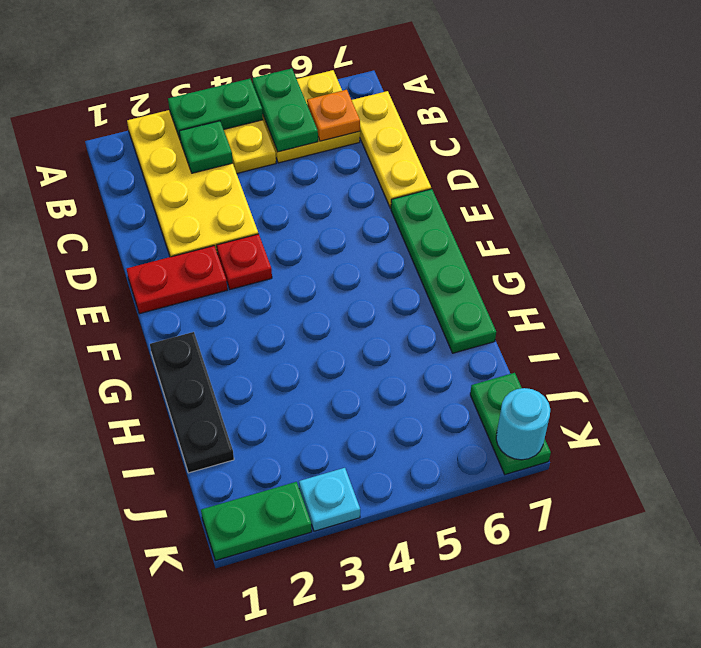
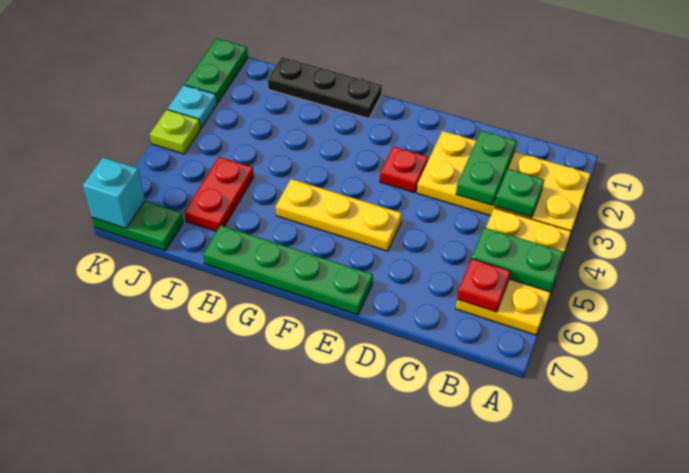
green plate A3:A4 level 2 -> green plate C2:C3 level 2
orange plate B6 level 2 -> red plate B6 level 2
yellow plate B7:D7 level 1 -> yellow plate E5:G5 level 1
red plate E1:E2 level 1 -> red plate I5:I6 level 1
none -> lime plate K4 level 1
cyan round brick K7 level 2 -> cyan brick K7 level 2

